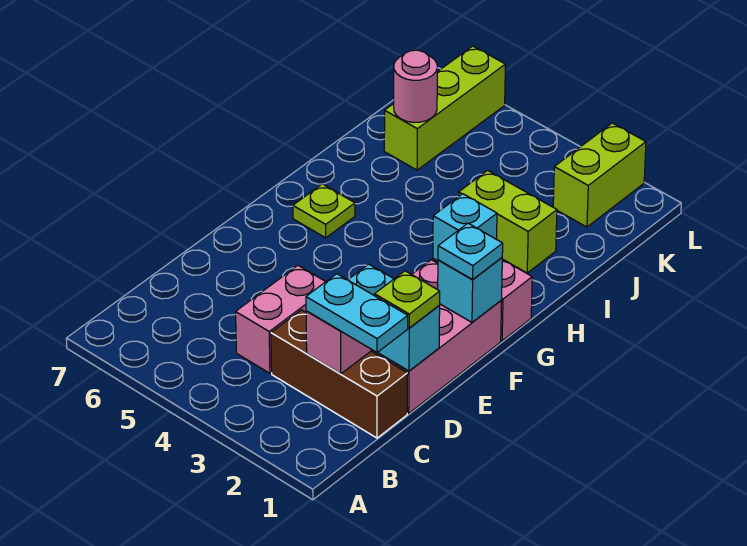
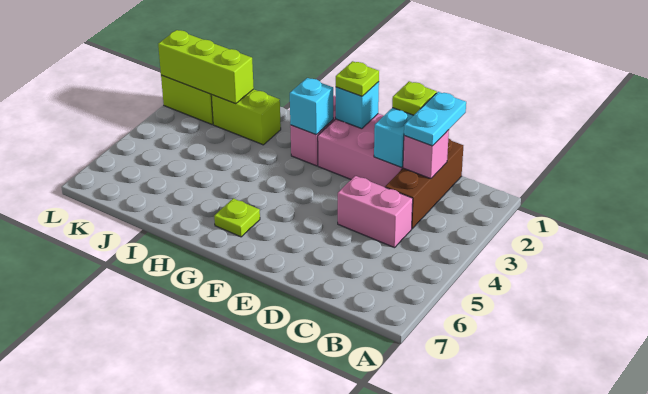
cyan plate F1 level 3 -> lime plate F1 level 3
lime brick I2:I3 level 1 -> lime brick I2:J2 level 1
lime brick J6:L6 level 1 -> lime brick J2:L2 level 2
pink round brick J6 level 2 -> none

